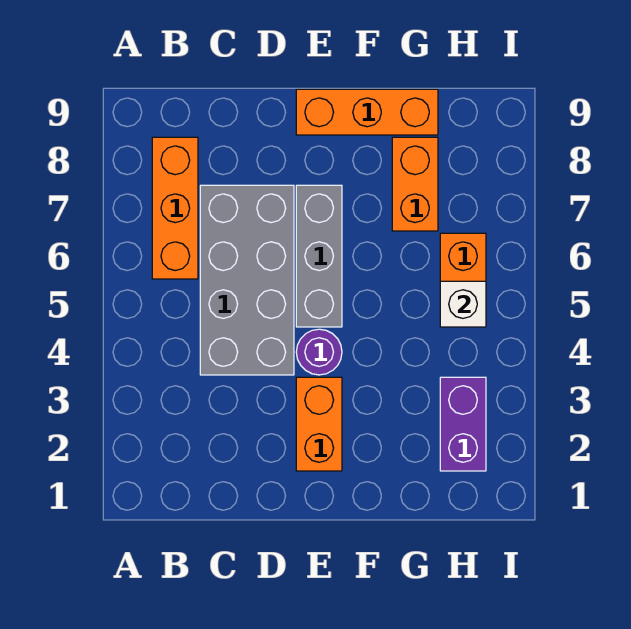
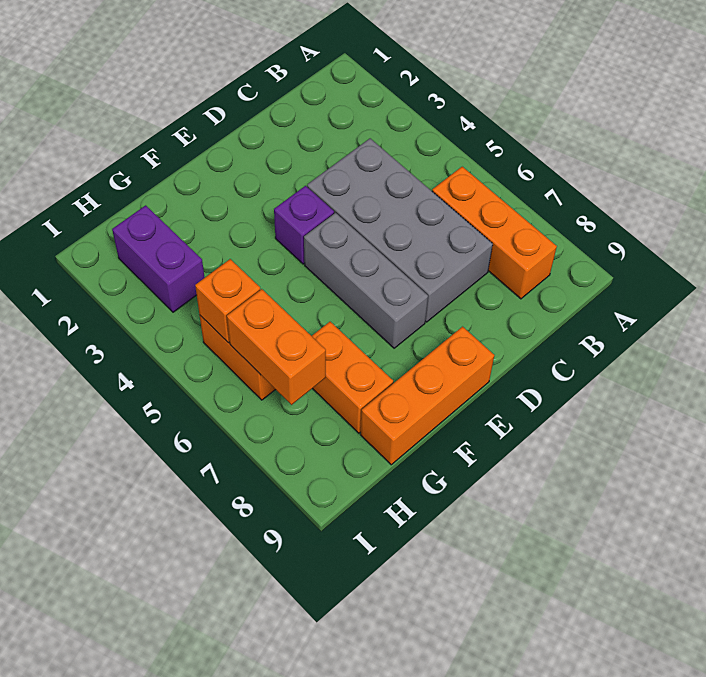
orange brick E2:E3 level 1 -> orange brick H6:H7 level 2
purple round brick E4 level 1 -> purple brick E4 level 1
white brick H5 level 2 -> orange brick H5 level 2

